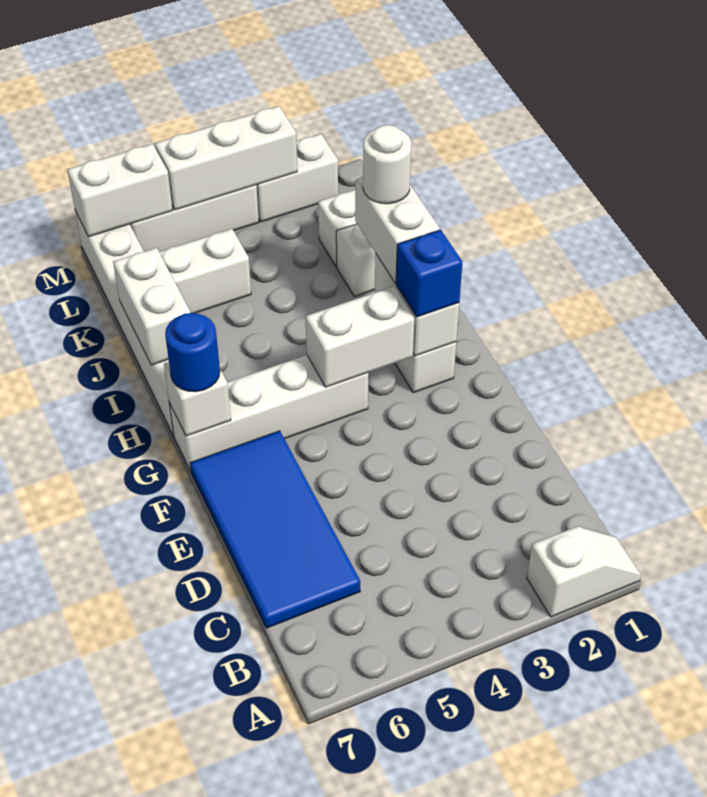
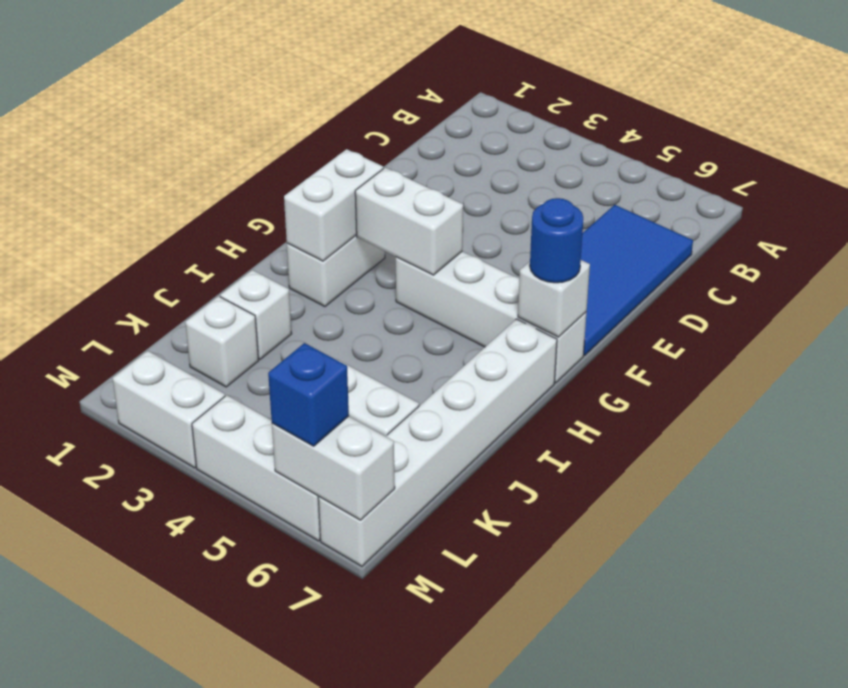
white slope A1:A2 level 1 top 2 -> none
blue brick G2 level 3 -> blue brick M6 level 3
white brick H2:I2 level 3 -> none
white round brick I2 level 4 -> none
white brick I7:J7 level 2 -> none
white brick M3:M5 level 2 -> none

